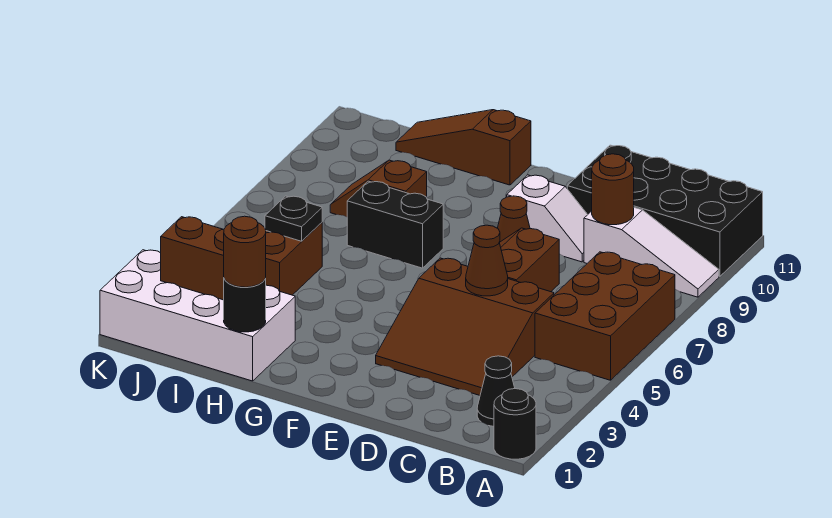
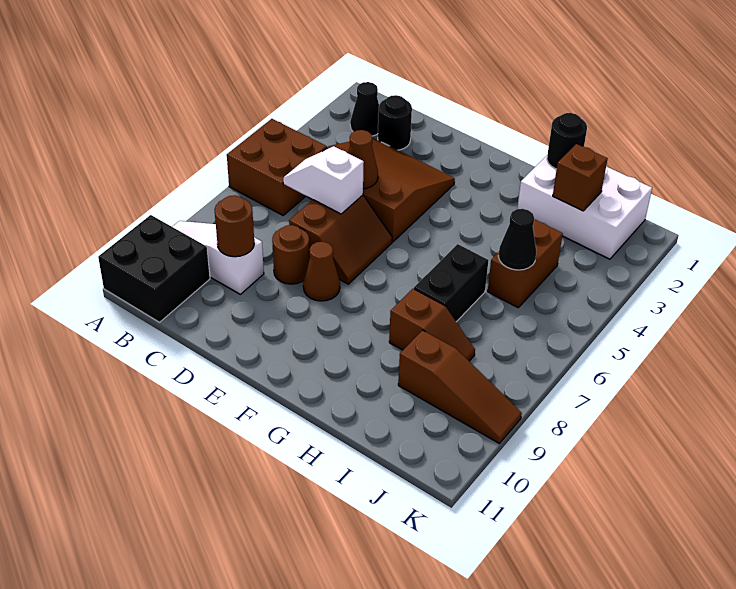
black round brick A1 level 1 -> black round brick C2 level 1
brown brick A5:B7 level 1 -> brown brick A5:B6 level 1
black brick A10:D11 level 1 -> black brick A10:B11 level 1
white slope D9:E9 level 1 top E -> white slope C6:D6 level 2 top D
black brick G7:H7 level 1 -> black brick H6:H7 level 1
brown slope G11:I11 level 1 top G -> brown slope I9:K9 level 1 top I
white brick H1:K2 level 1 -> white brick H1:J2 level 1
brown round brick H1 level 3 -> brown round brick D8 level 1
brown brick I2:J2 level 2 -> brown brick I2 level 2
black plate I5 level 2 -> black cone I5 level 2

